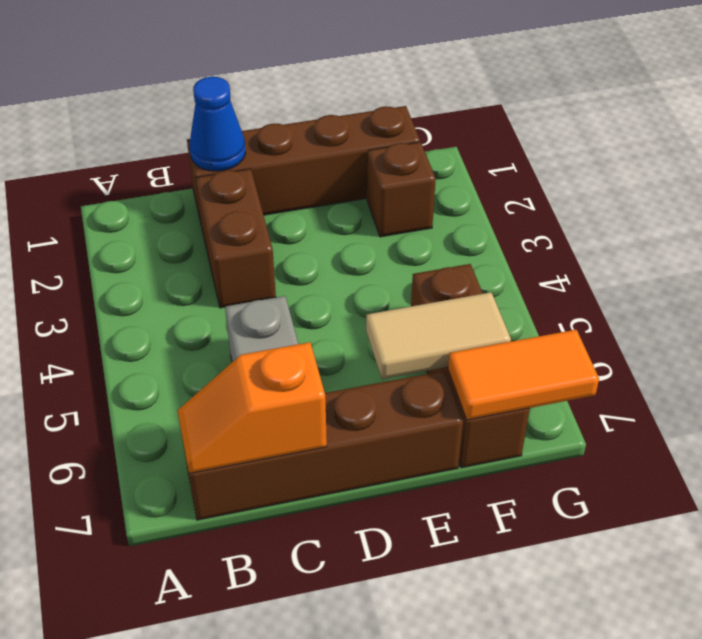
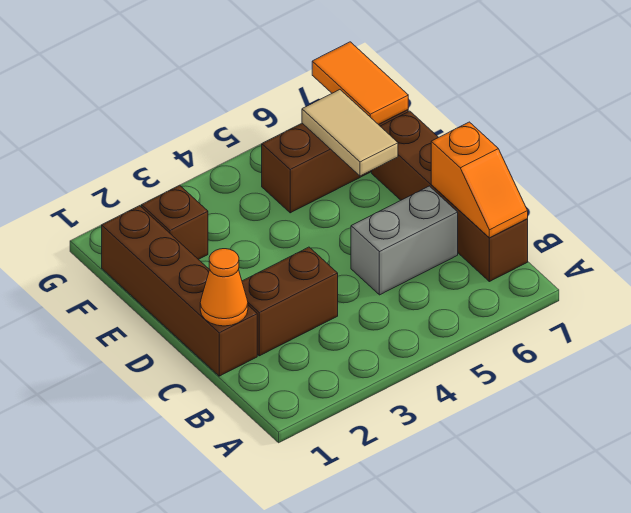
blue cone C1 level 2 -> orange cone C1 level 2

